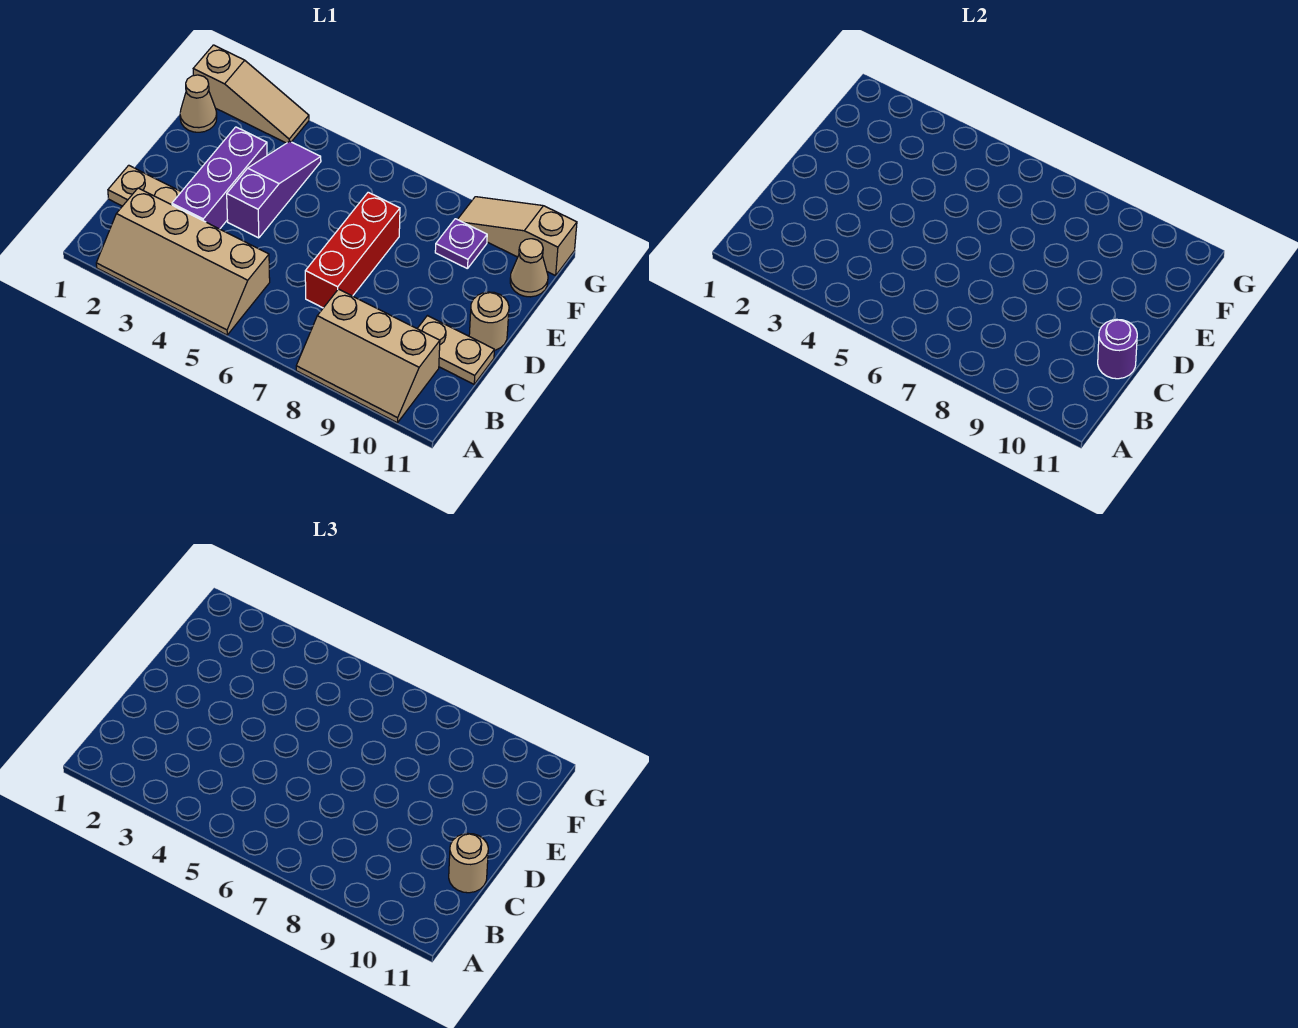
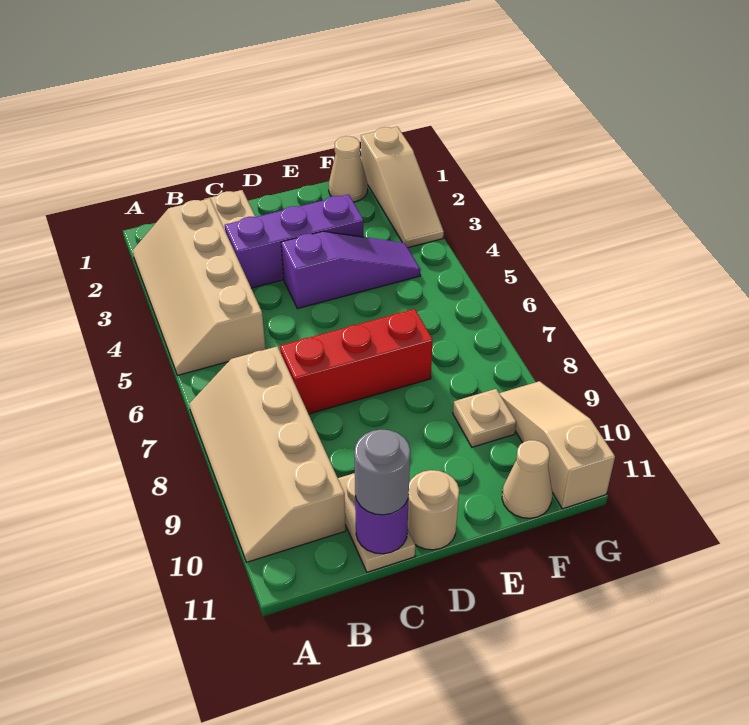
tan slope A8:B10 level 1 top B -> tan slope A7:B10 level 1 top B
tan round brick C11 level 3 -> grey round brick C11 level 3
purple plate F9 level 1 -> tan plate F9 level 1

